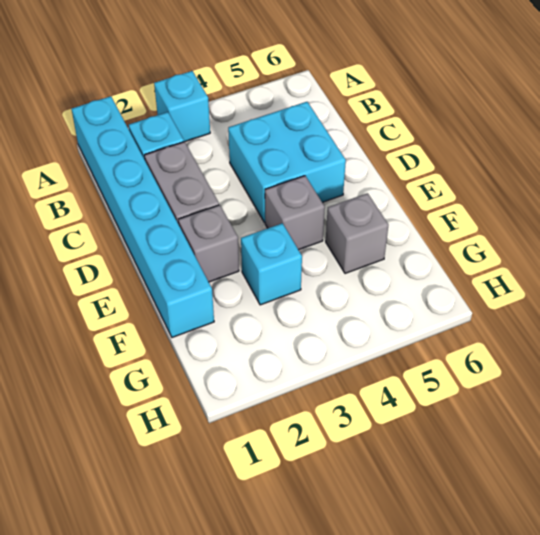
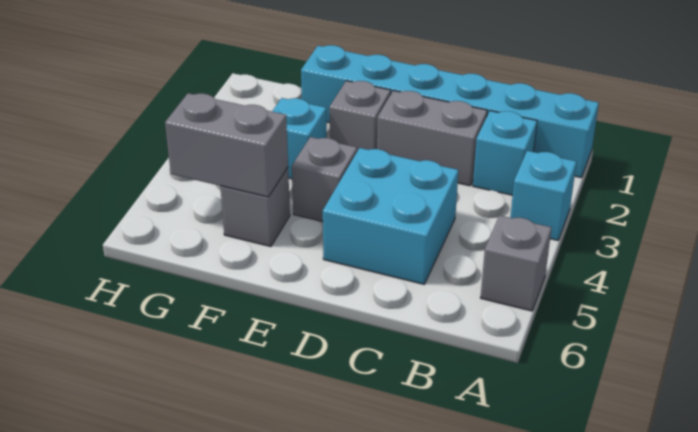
none -> grey brick A5 level 1
none -> grey brick F5:G5 level 2

